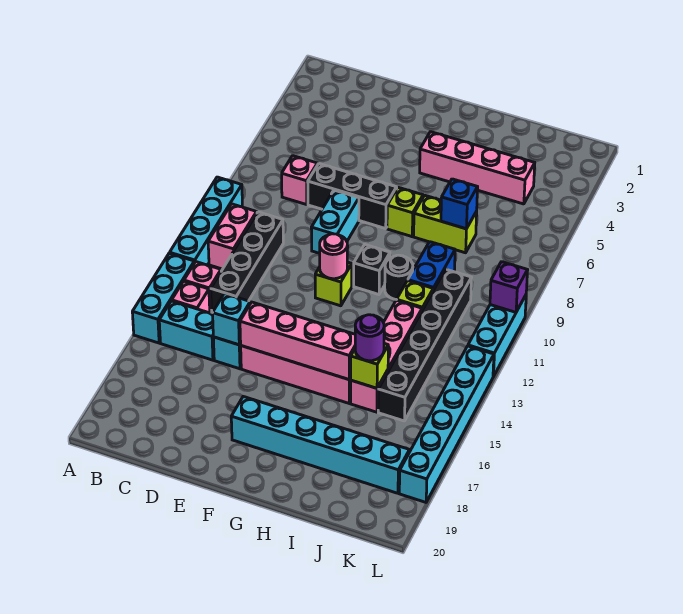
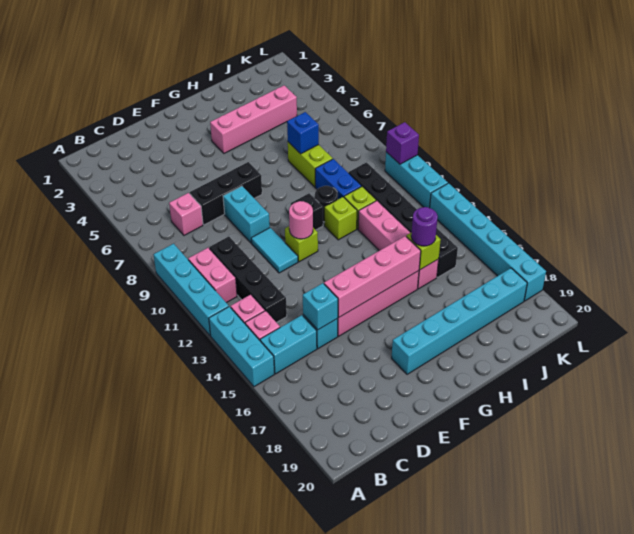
none -> cyan tile E10:E11 level 1
lime brick G7 level 1 -> lime brick H11 level 1
lime brick H7:I7 level 1 -> lime brick I7:I8 level 1

